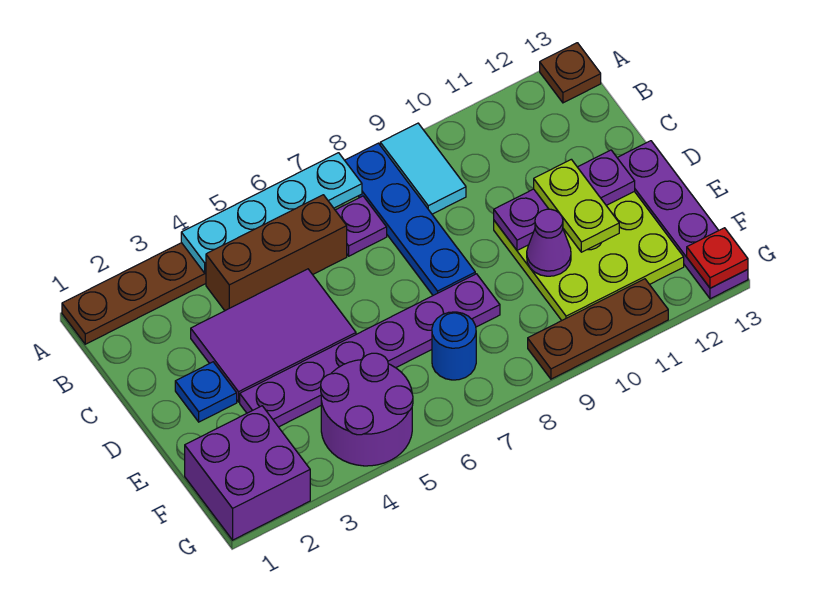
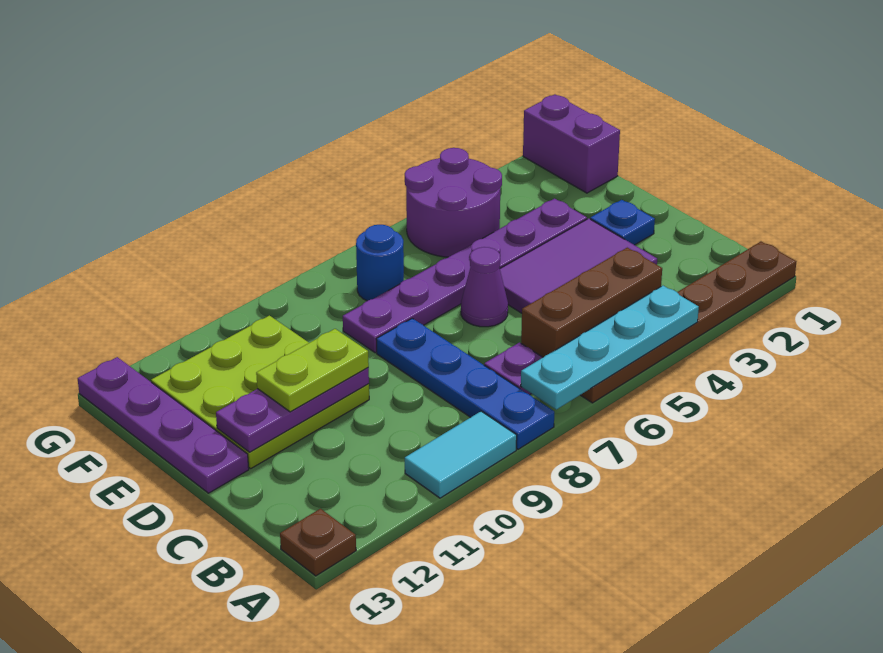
cyan tile A9:B9 level 1 -> cyan tile A9:A10 level 1
lime plate D11:E11 level 3 -> lime plate D10:D11 level 3
purple cone E10 level 2 -> purple cone D6 level 1
purple brick F1:G2 level 1 -> purple brick F1:G1 level 1
brown plate G9:G11 level 1 -> none
red plate G13 level 2 -> none

